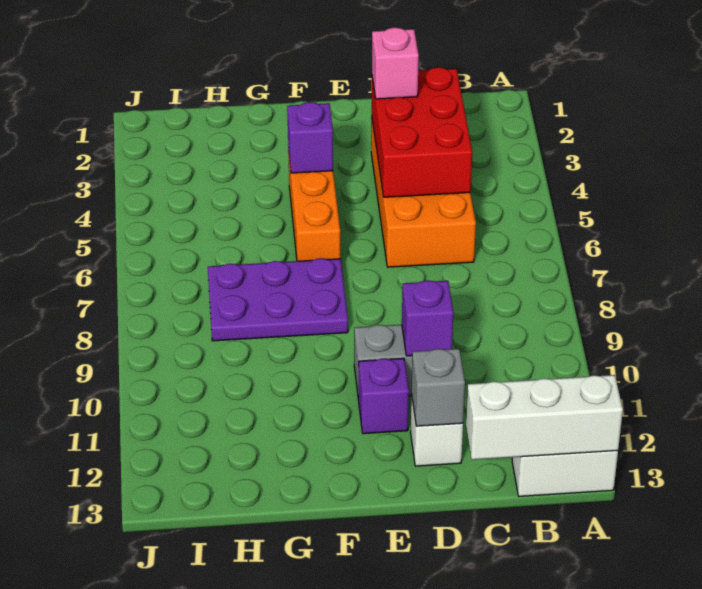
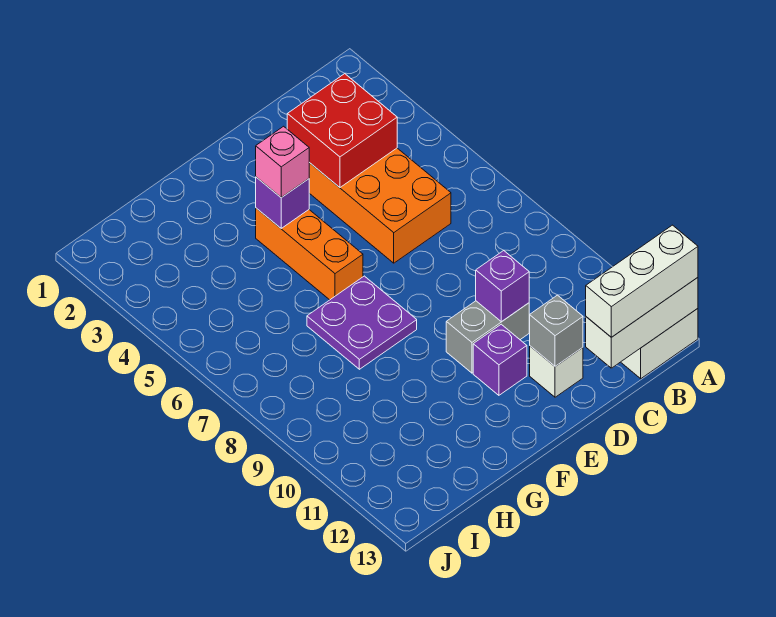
none -> white brick A13:C13 level 3
red brick C3:D5 level 2 -> red brick C3:D4 level 2
pink brick D3 level 3 -> pink brick F4 level 3
purple plate F7:H8 level 1 -> purple plate F7:G8 level 1

